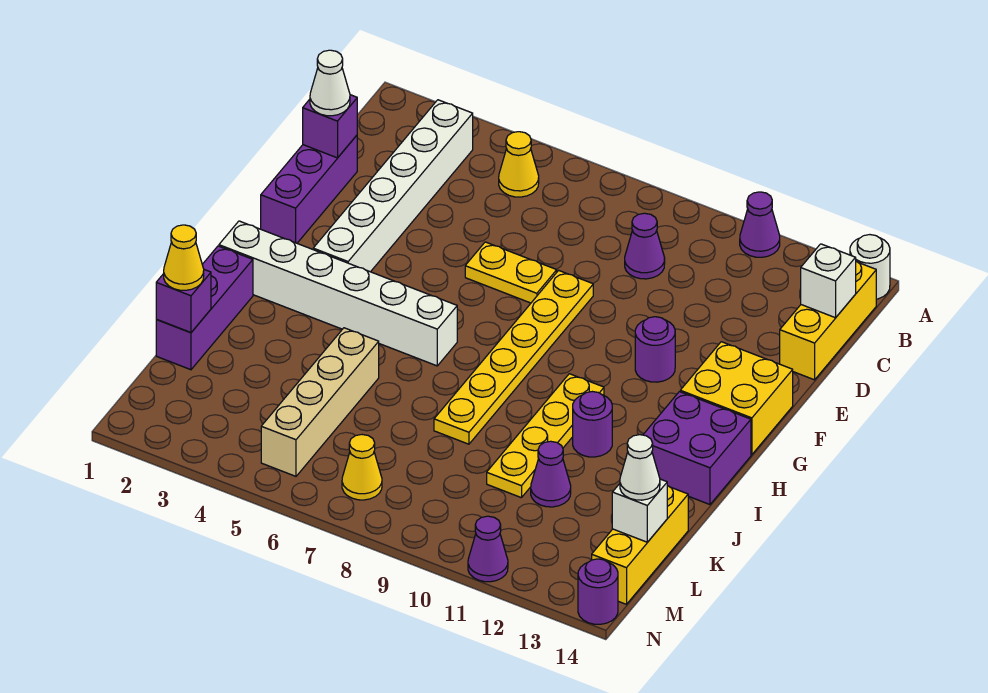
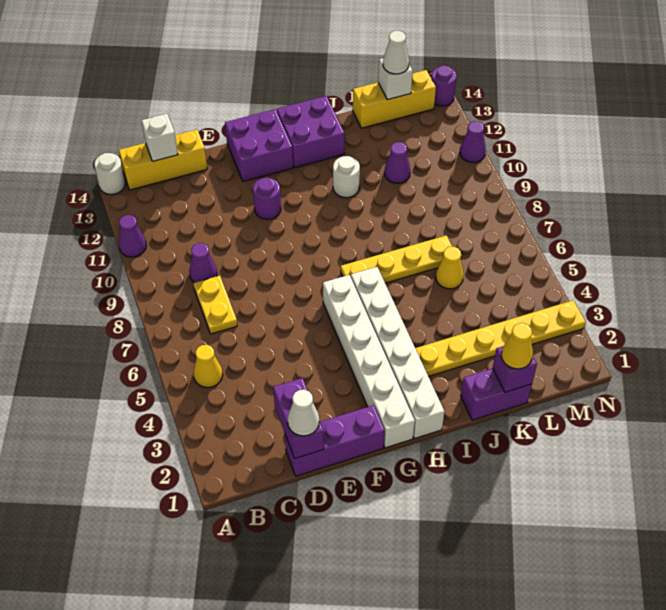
white brick B3:G3 level 1 -> white brick G1:G6 level 1
purple brick D1 level 2 -> purple brick D1:D2 level 2
yellow plate E6:E7 level 1 -> yellow plate C7:C8 level 1
yellow plate E8:J8 level 1 -> yellow plate I3:N3 level 1
yellow brick F13:G14 level 1 -> purple brick F13:G14 level 1
yellow plate H10:K10 level 1 -> yellow plate H7:K7 level 1
purple brick I1:K1 level 1 -> purple brick J1:K1 level 1
purple round brick I11 level 1 -> white round brick I11 level 1
tan brick J5:M5 level 1 -> none
yellow cone M7 level 1 -> yellow cone K6 level 1

